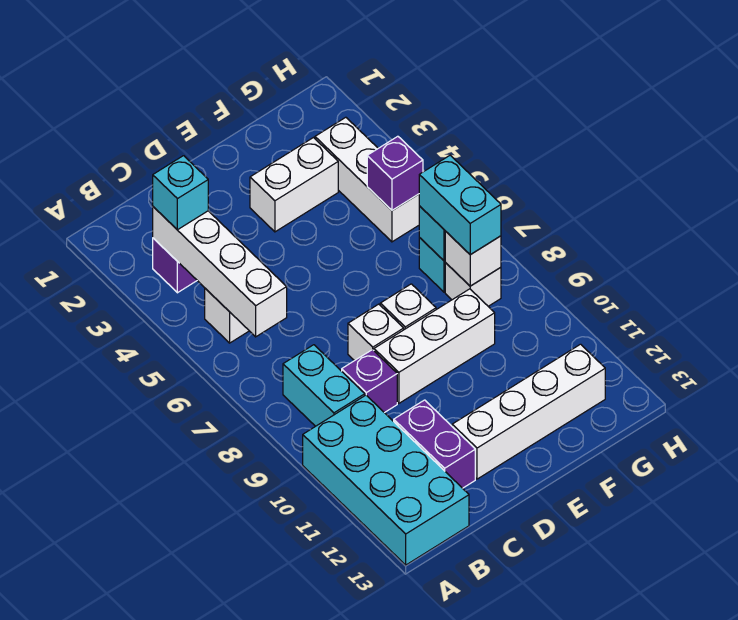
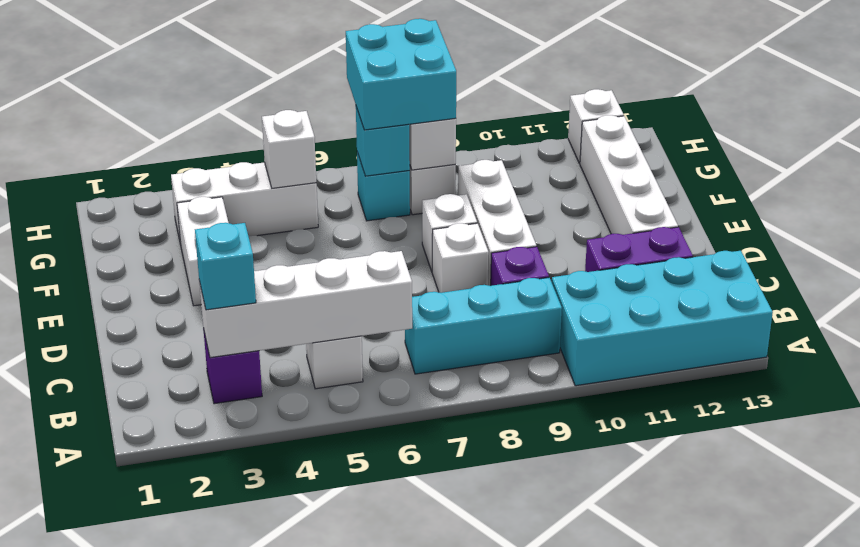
cyan brick B8:B9 level 1 -> cyan brick B7:B9 level 1
purple brick G5 level 2 -> white brick G5 level 2
cyan brick G7:G8 level 3 -> cyan brick G7:H8 level 3
none -> white brick H12 level 1

